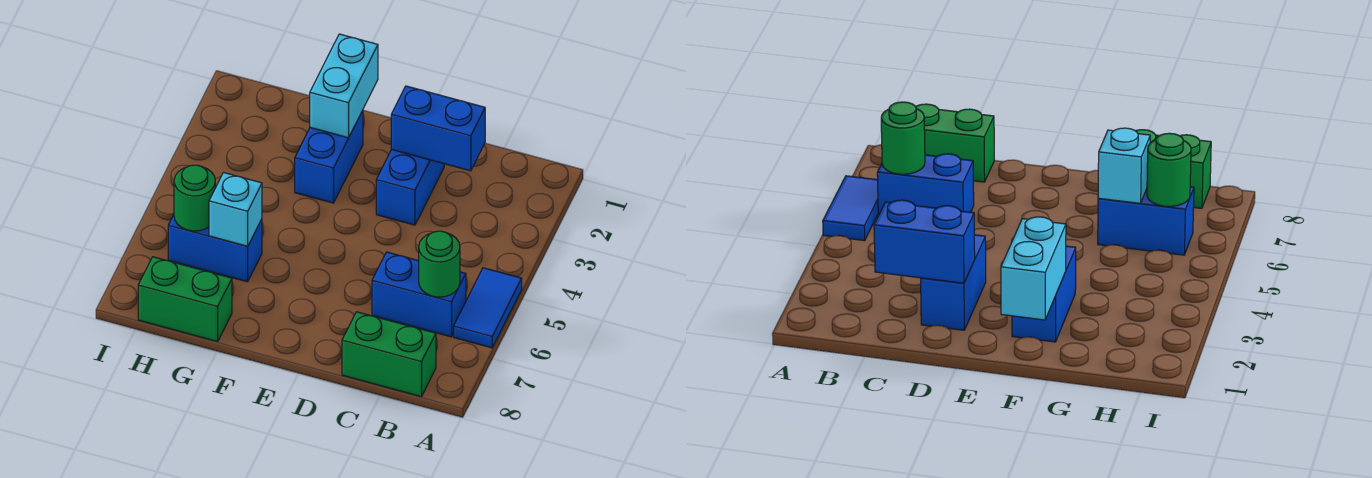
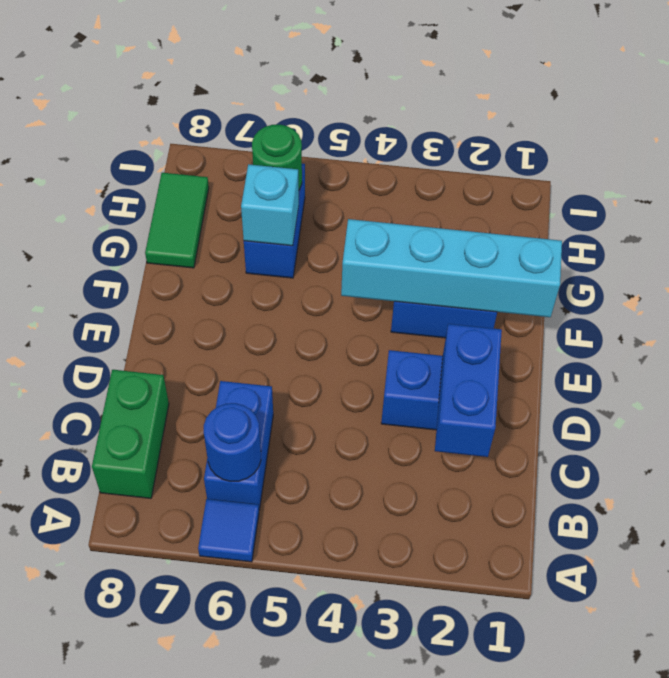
blue tile A5:A6 level 1 -> blue tile A6 level 1
green round brick B6 level 2 -> blue round brick B6 level 2
cyan brick F1:F2 level 2 -> cyan brick F1:F4 level 2
green brick G8:H8 level 1 -> green tile G8:H8 level 1

